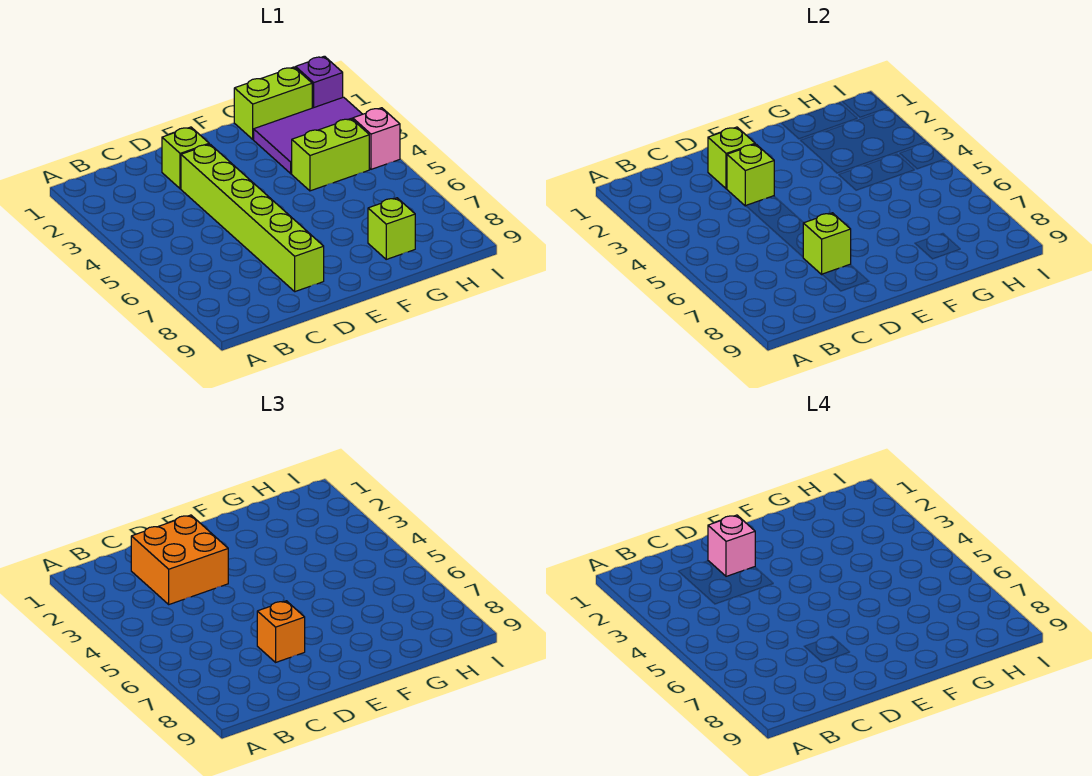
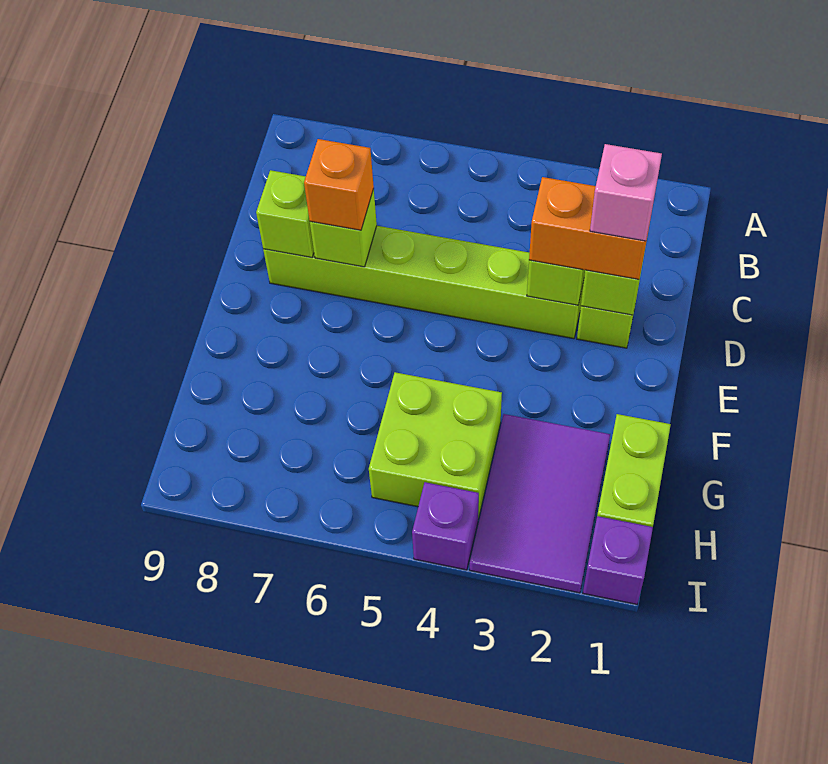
orange brick C2:D3 level 3 -> orange brick D2:D3 level 3
lime brick G4:H4 level 1 -> lime brick G4:H5 level 1
lime brick G8 level 1 -> lime brick D8 level 2
pink brick I4 level 1 -> purple brick I4 level 1

